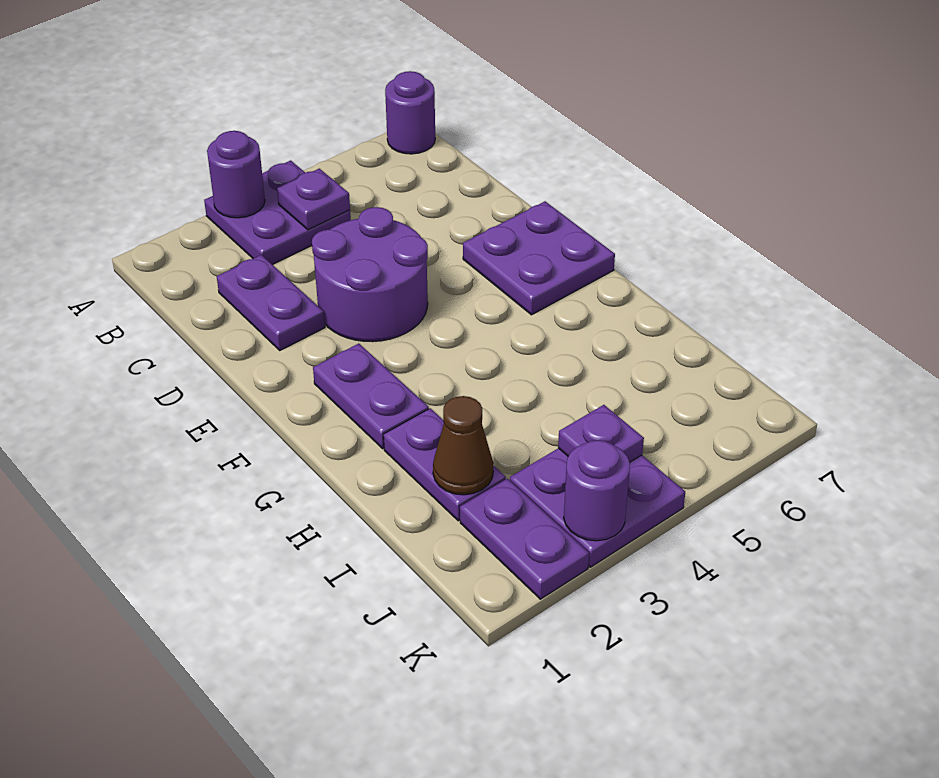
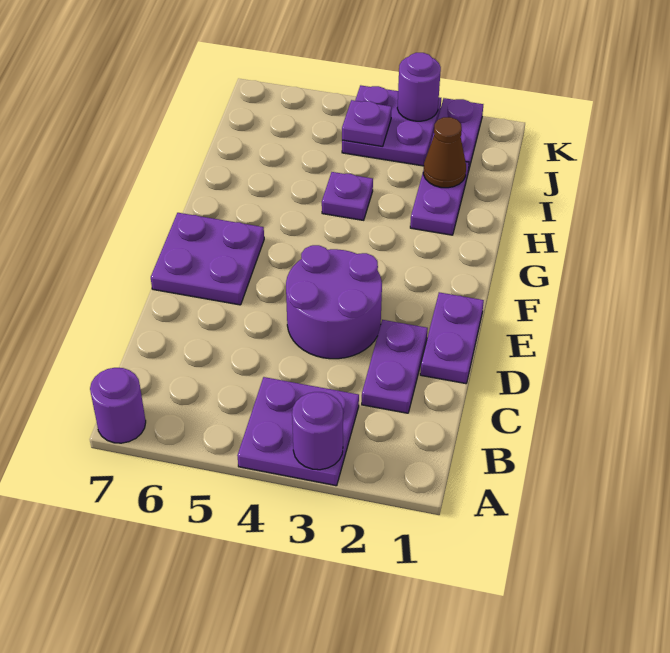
purple plate B4 level 2 -> purple plate H4 level 1
purple plate F2:G2 level 1 -> purple plate D1:E1 level 1

